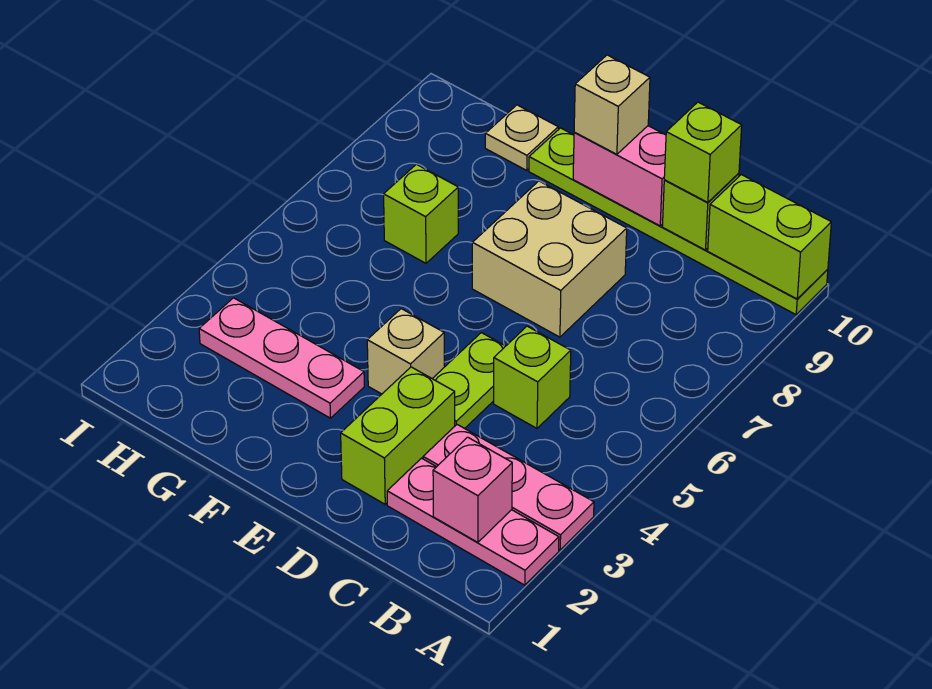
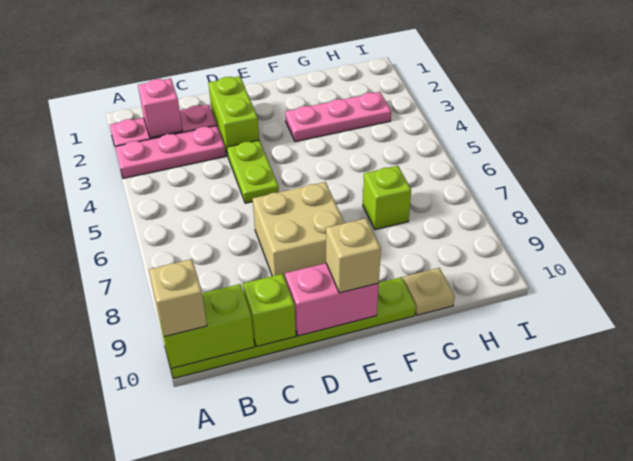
lime brick C5 level 1 -> none
lime brick C10 level 3 -> none
tan brick E4 level 1 -> tan brick A10 level 3

